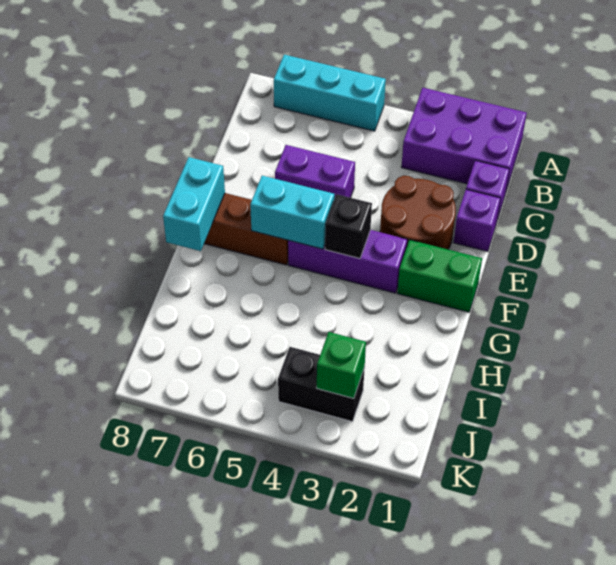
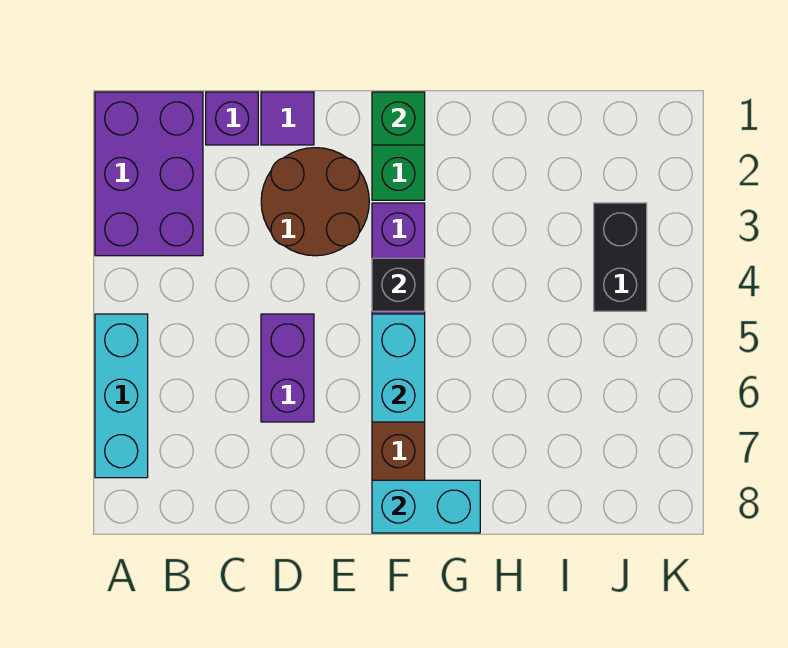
purple brick D1 level 1 -> purple tile D1 level 1
green brick J3 level 2 -> green brick F1 level 2

